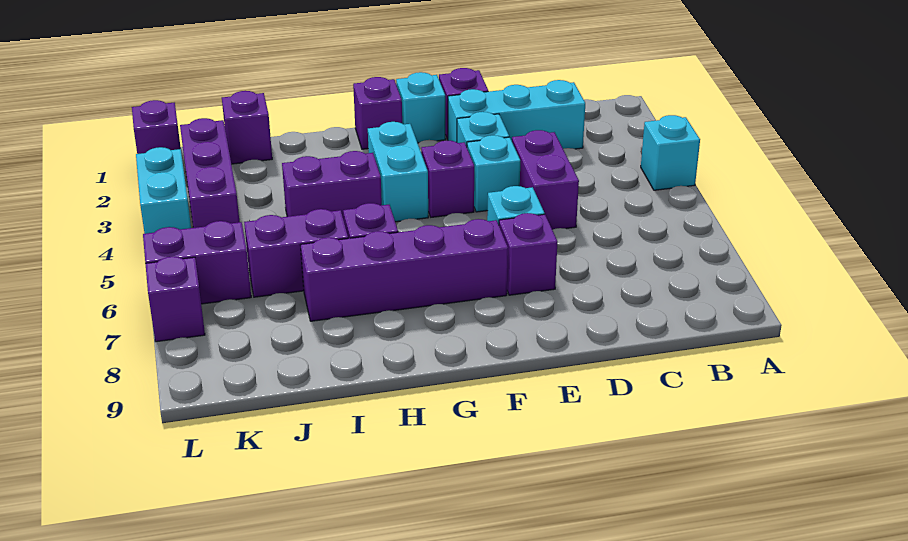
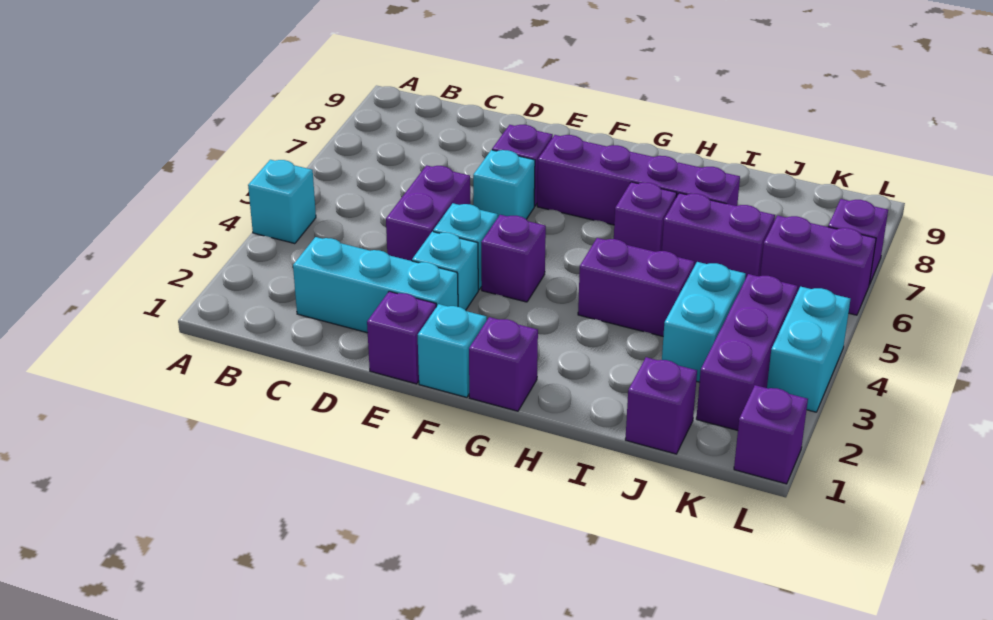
cyan brick G3:G4 level 1 -> cyan brick J3:J4 level 1

